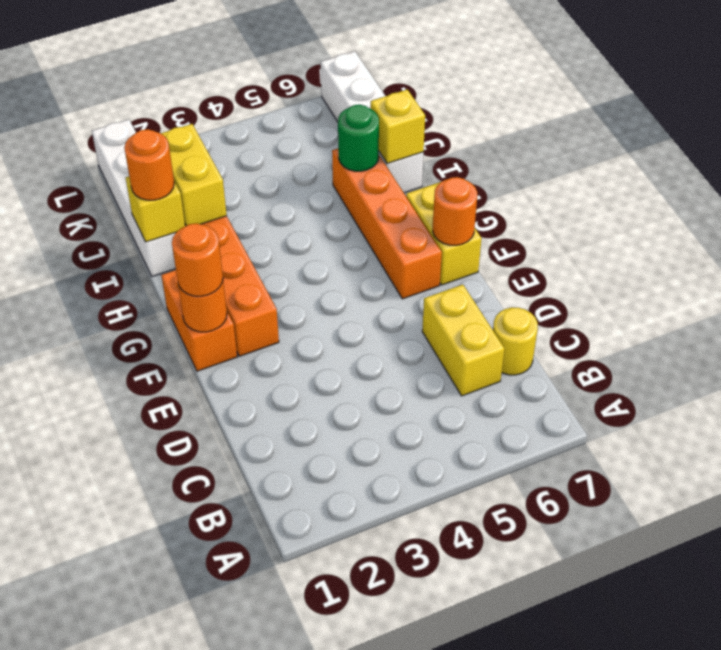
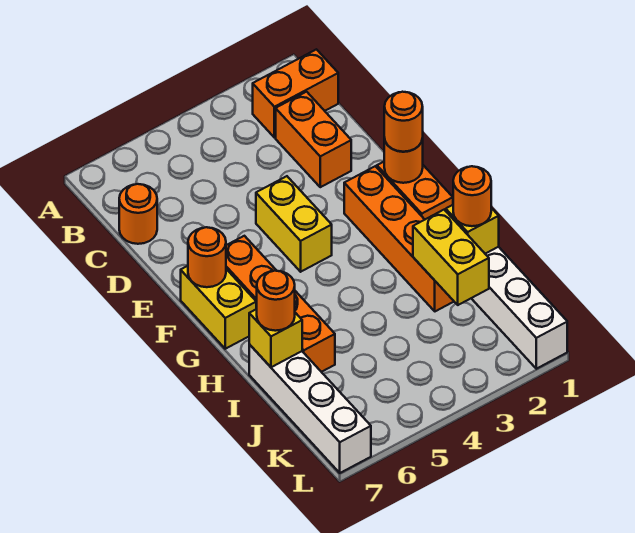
none -> orange brick B1:B2 level 1
none -> orange brick C2:D2 level 1
yellow brick C6:D6 level 1 -> yellow brick E4:F4 level 1
yellow round brick C7 level 1 -> orange round brick C7 level 1
green round brick I6 level 2 -> none
none -> orange round brick I7 level 3

